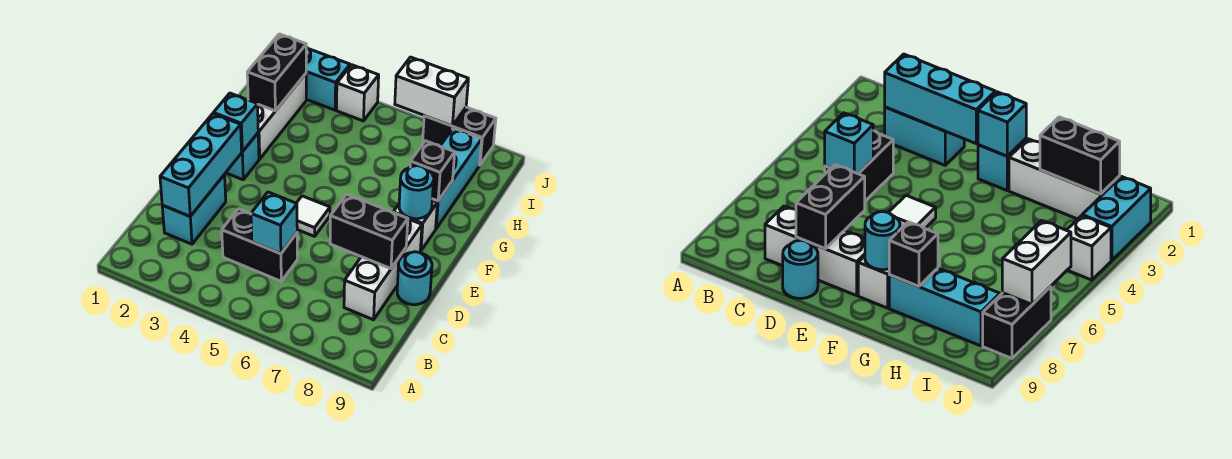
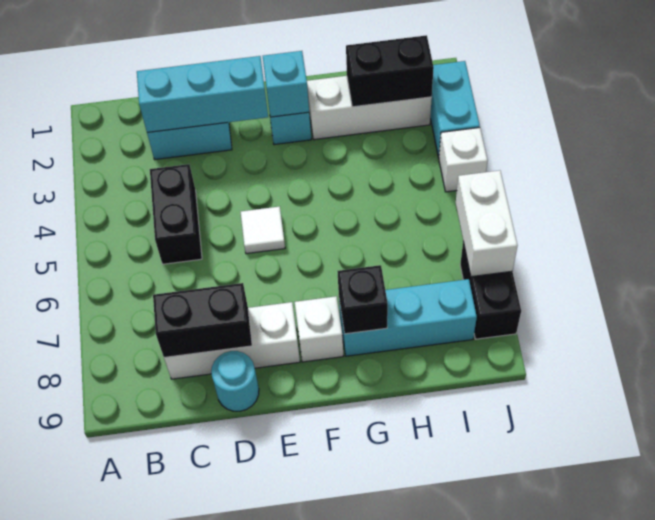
cyan brick C5 level 2 -> none
black brick D7:D8 level 2 -> black brick C8:D8 level 2
cyan round brick F8 level 2 -> none

